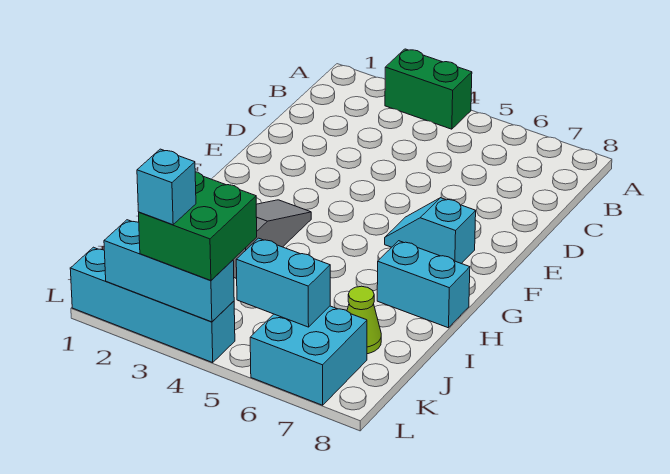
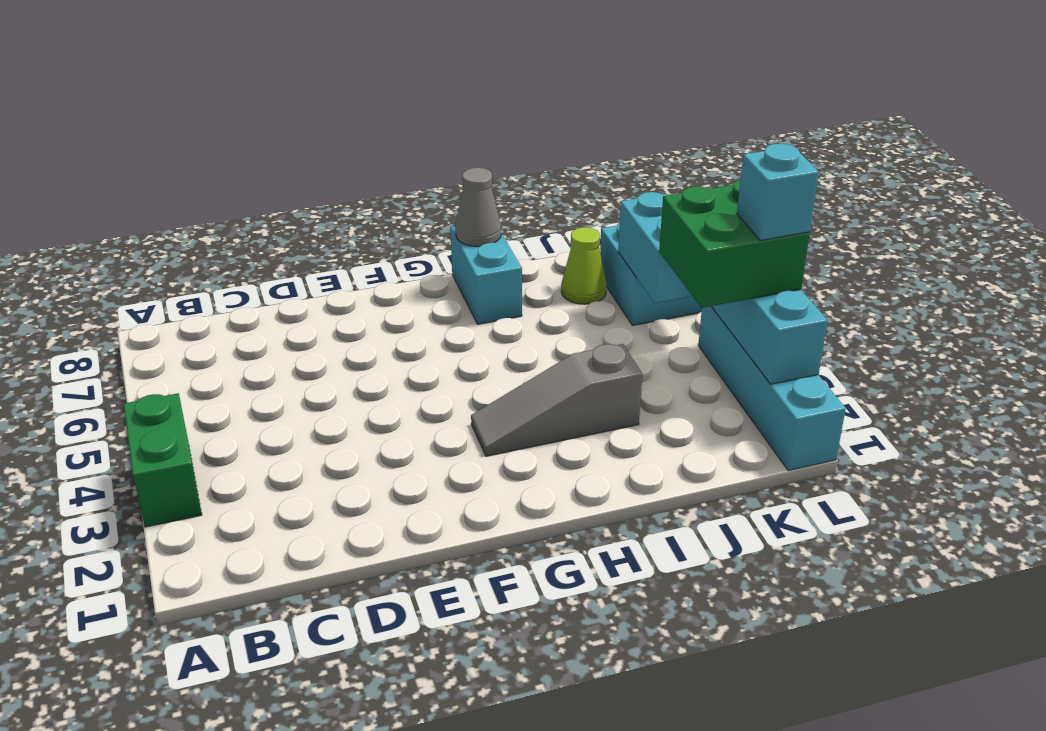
cyan slope F6:F7 level 1 top 7 -> none
none -> grey cone H8 level 2

